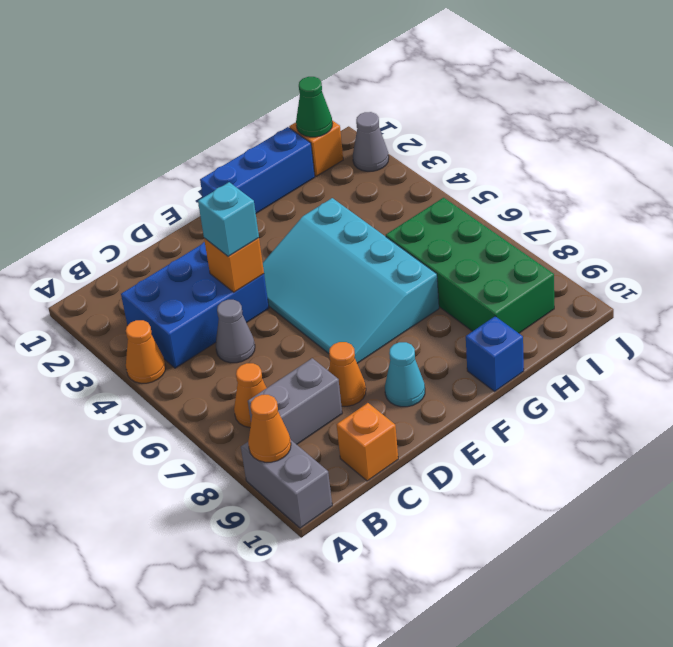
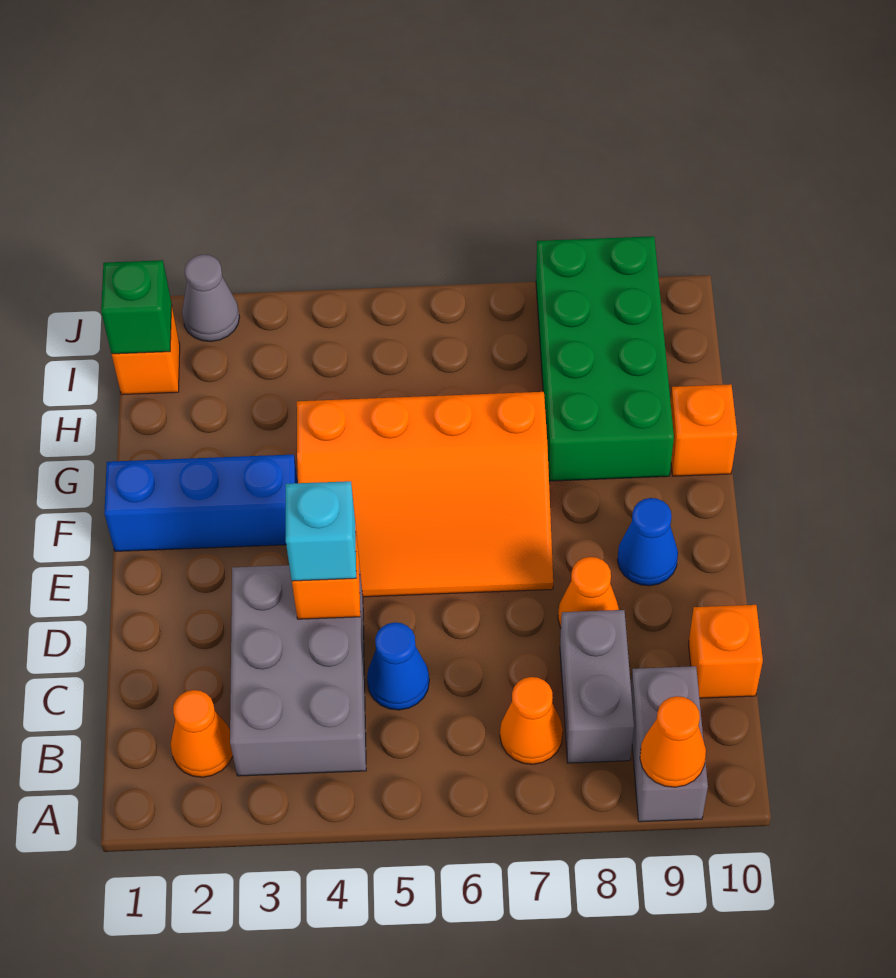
orange cone A4 level 1 -> orange cone B2 level 1
grey brick A9:A10 level 1 -> grey brick A9:B9 level 1
blue brick B3:D4 level 1 -> grey brick B3:D4 level 1
grey cone C5 level 1 -> blue cone C5 level 1
cyan slope E4:G7 level 1 top G -> orange slope E4:G7 level 1 top G
cyan cone E9 level 1 -> blue cone E9 level 1
blue brick F1:H1 level 1 -> blue brick F1:F3 level 1
blue brick G10 level 1 -> orange brick G10 level 1
green brick H6:I9 level 1 -> green brick G8:J9 level 1
green cone I1 level 2 -> green brick I1 level 2

